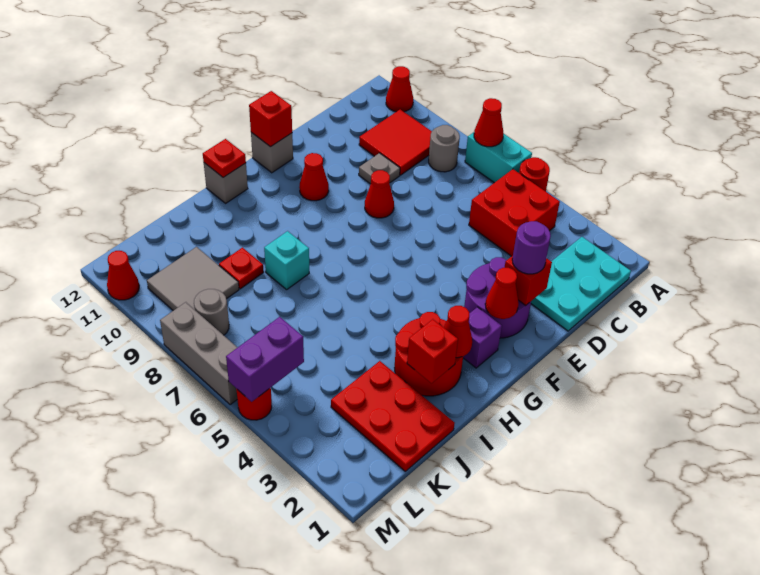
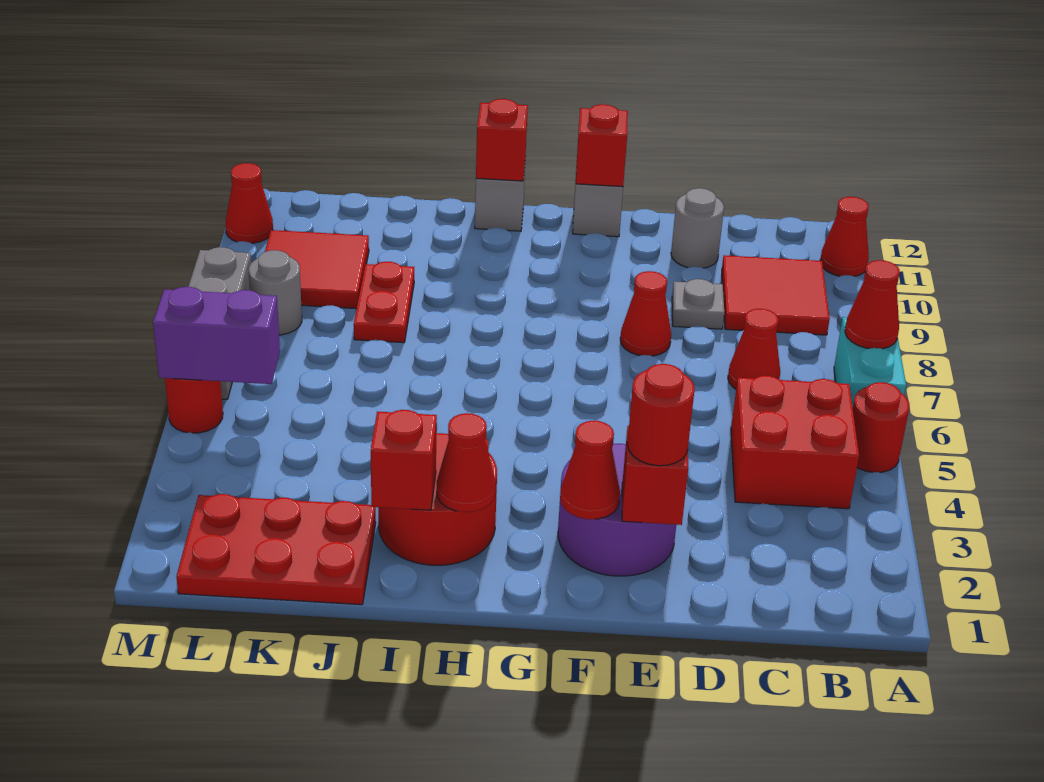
cyan plate B1:D2 level 1 -> none
grey round brick B8 level 1 -> grey round brick D11 level 1
purple round brick E2 level 3 -> red round brick E2 level 3
red cone F10 level 1 -> red cone C7 level 1
purple brick G2 level 1 -> none
red plate H12 level 2 -> red brick H12 level 2
cyan brick I8 level 1 -> none
red plate J1:K3 level 1 -> red plate J1:L2 level 1
red plate J9 level 1 -> red plate J8:J9 level 1
grey tile K9:L10 level 1 -> red tile K9:L10 level 1

